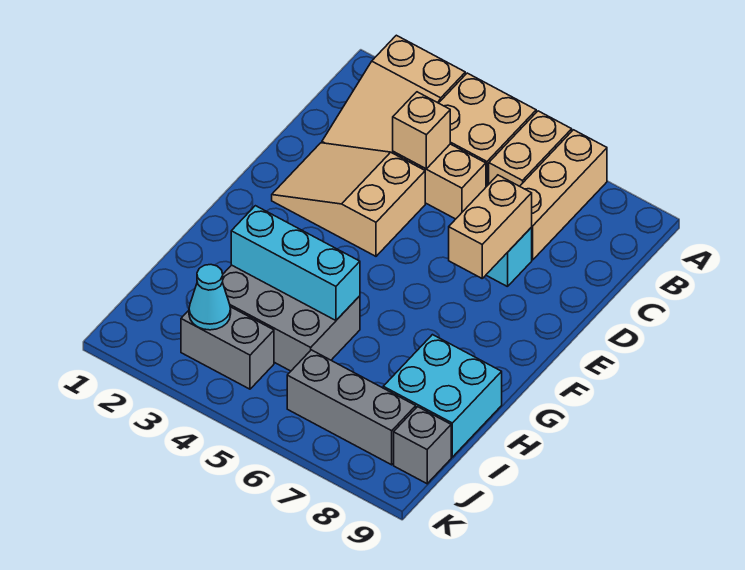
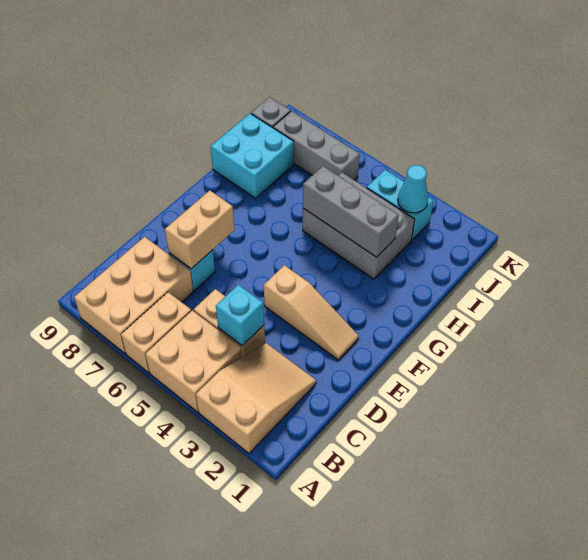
tan brick A7:C7 level 1 -> tan brick A7:C8 level 1
tan brick C4 level 2 -> cyan brick C4 level 2
tan slope D2:E4 level 1 top 4 -> tan slope E2:E4 level 1 top 4
cyan brick H3:H5 level 2 -> grey brick H3:H5 level 2
grey brick J3:J4 level 1 -> cyan brick J3:J4 level 1

